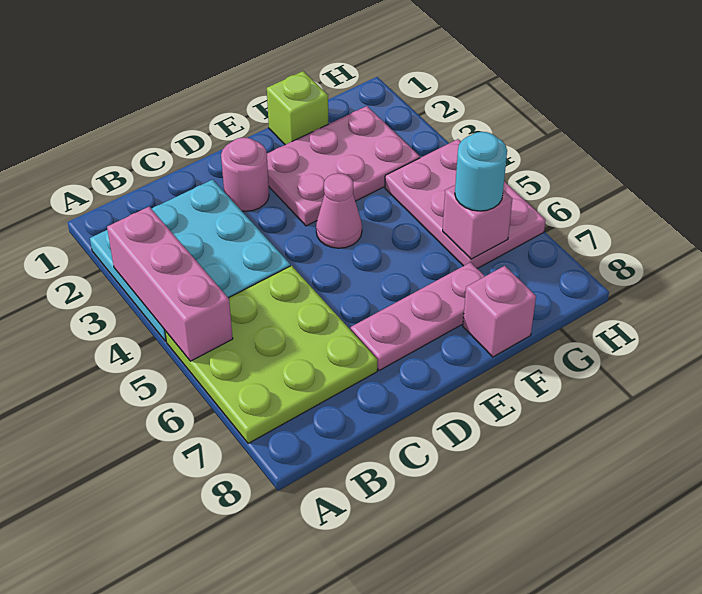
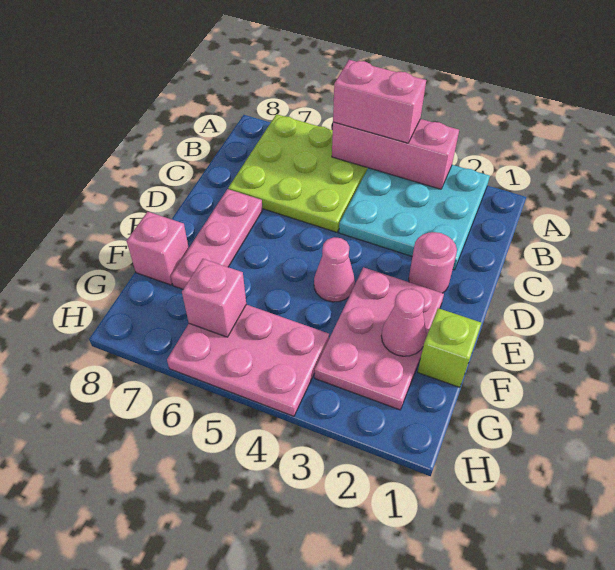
none -> pink brick A4:A5 level 3
none -> pink cone F2 level 2
cyan round brick G6 level 3 -> none

